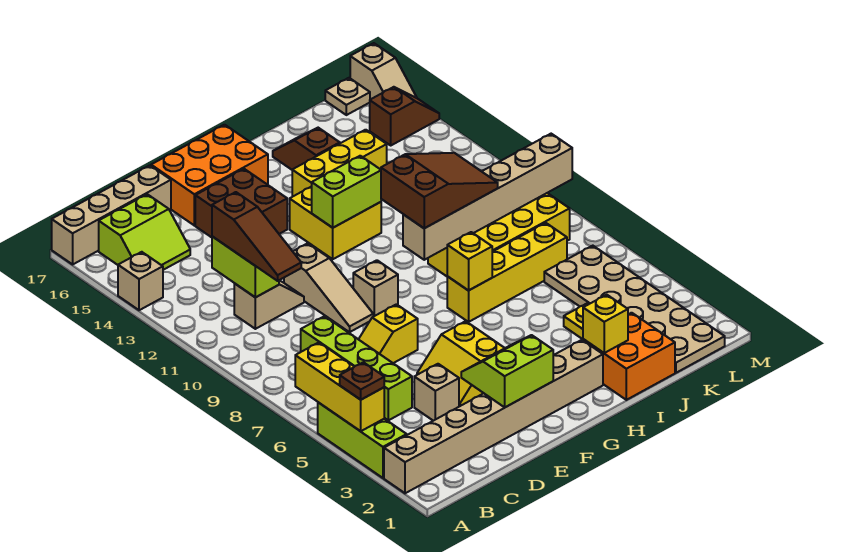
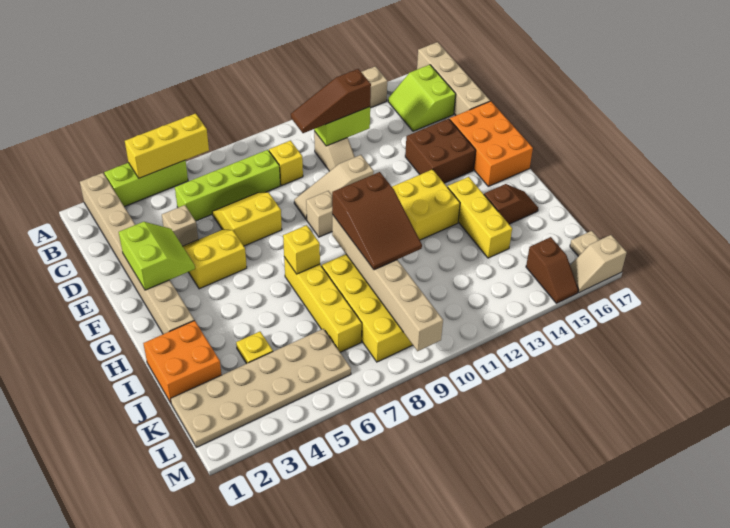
brown plate A4 level 3 -> none
yellow slope D7:E7 level 1 top E -> yellow slope D6:E7 level 1 top E
lime brick G12:H12 level 2 -> none
yellow brick I2 level 2 -> yellow brick C9 level 1

